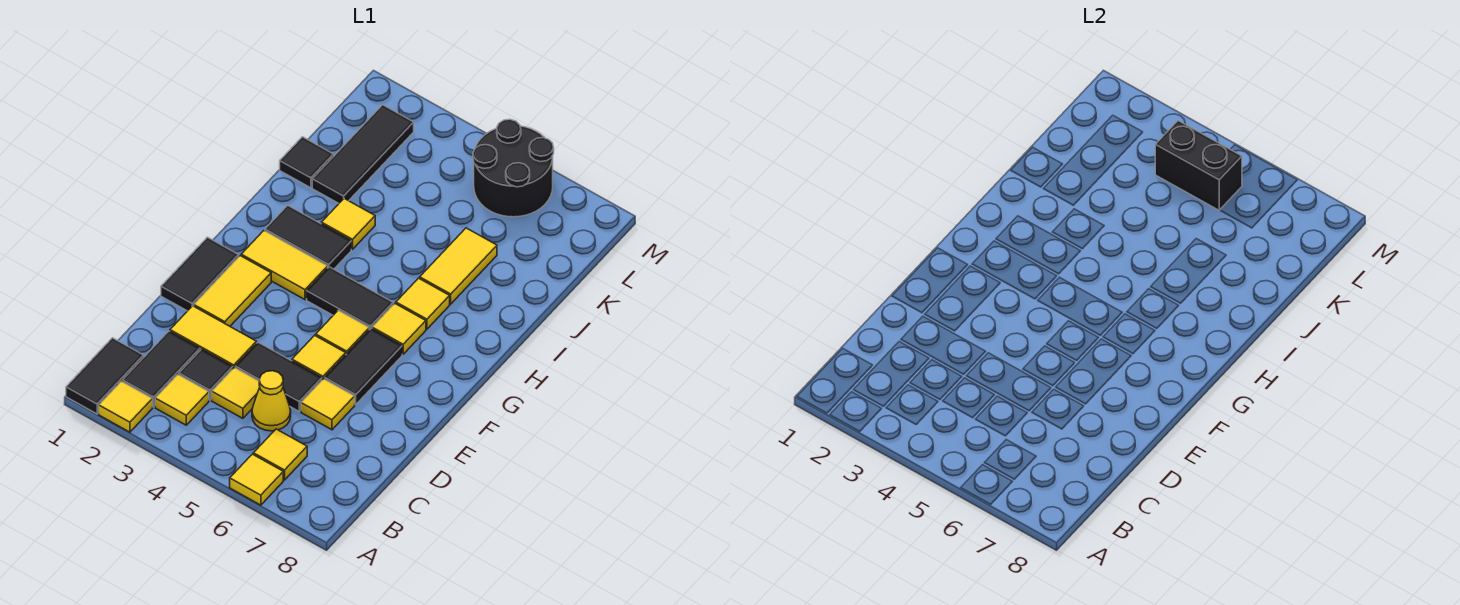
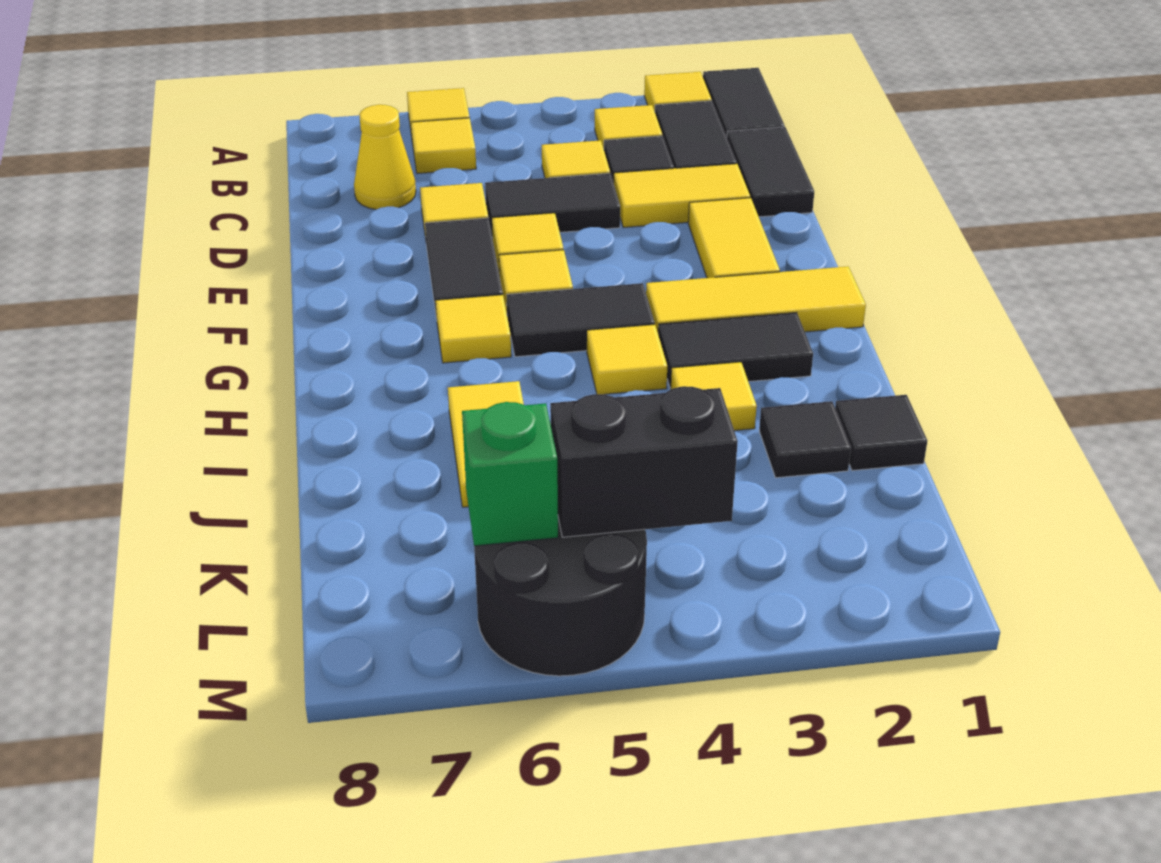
yellow cone C5 level 1 -> yellow cone C7 level 1
black tile E1:F1 level 1 -> black tile C1:D1 level 1
yellow tile G2:G3 level 1 -> yellow tile G1:G3 level 1
yellow tile H6 level 1 -> yellow tile H4 level 1
black tile J2:L2 level 1 -> black tile J2 level 1
none -> green brick L6 level 2

